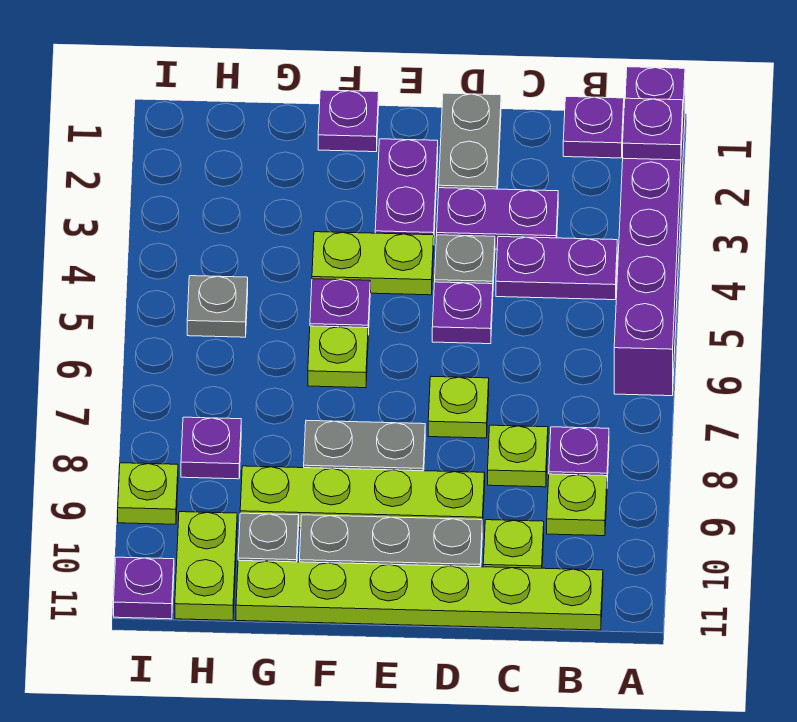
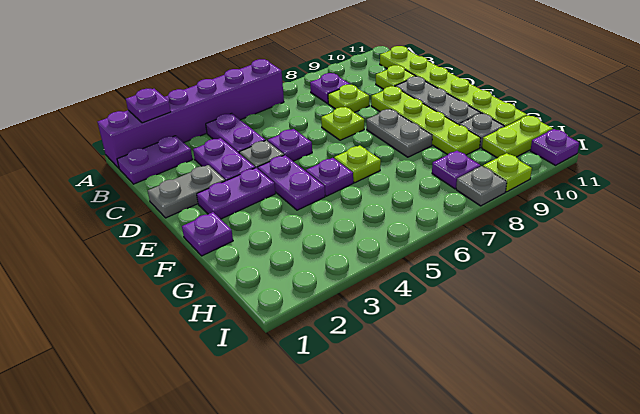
purple plate B1 level 1 -> purple plate B1:B2 level 1
lime plate B9 level 1 -> none
lime plate E4:F4 level 1 -> purple plate E4:F4 level 1
grey plate H5 level 1 -> grey plate I8 level 1

